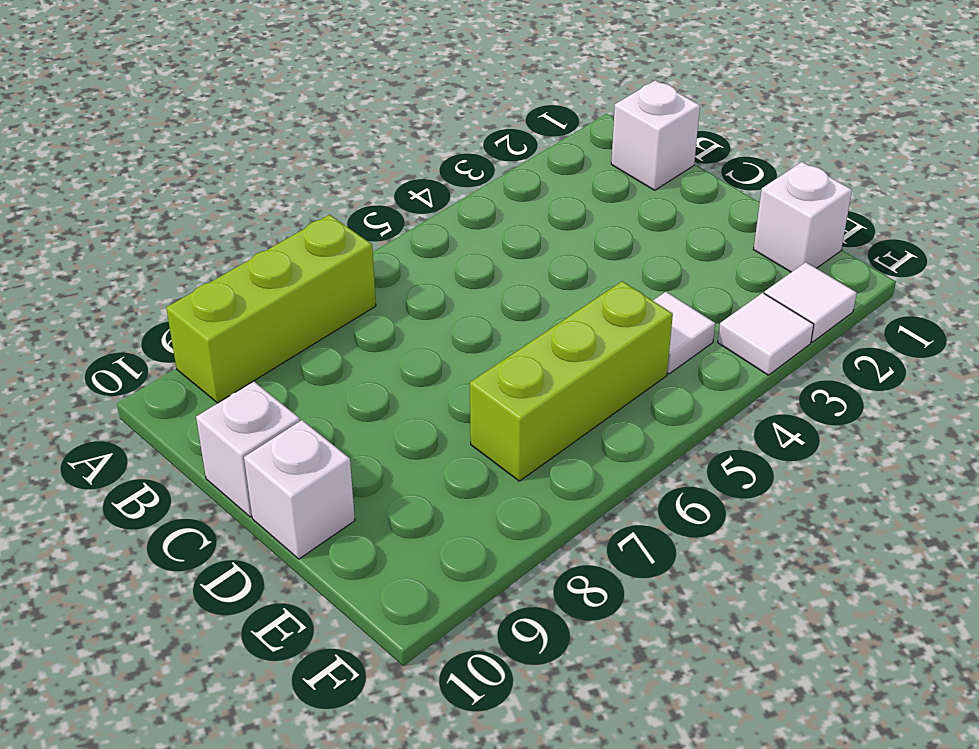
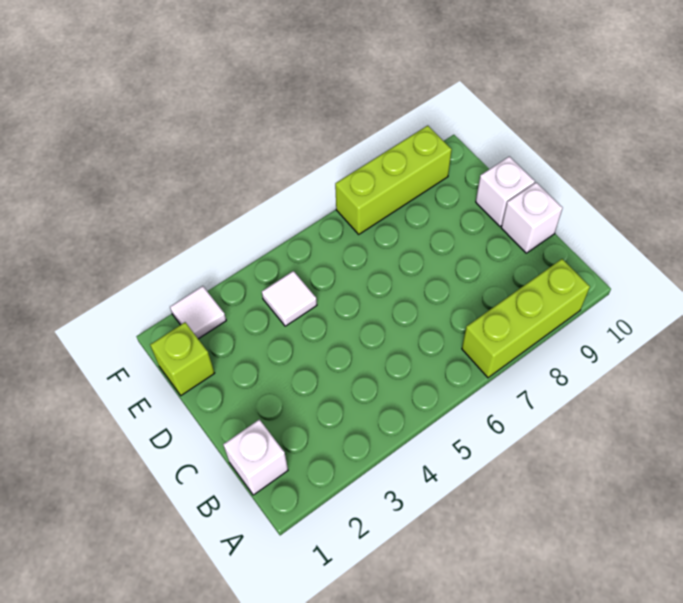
white brick E1 level 1 -> lime brick E1 level 1
lime brick E5:E7 level 1 -> lime brick F7:F9 level 1
white tile F3 level 1 -> none

